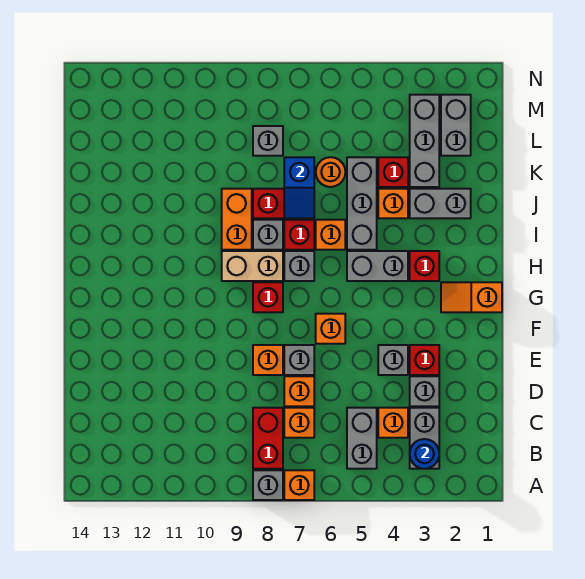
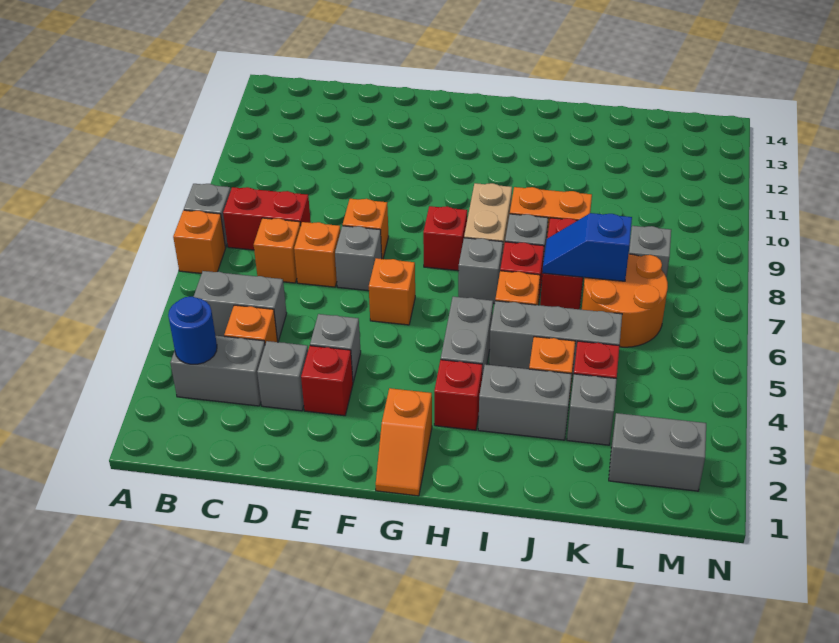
orange slope G1:G2 level 1 top 1 -> orange slope G1:G2 level 1 top 2
grey brick J2:J3 level 1 -> grey brick I3:J3 level 1
grey brick K3:M3 level 1 -> grey brick K3 level 1
orange round brick K6 level 1 -> orange round brick K6:L7 level 1

